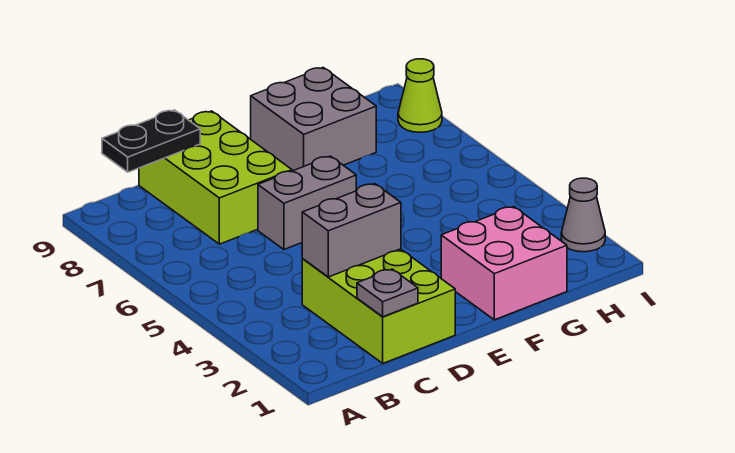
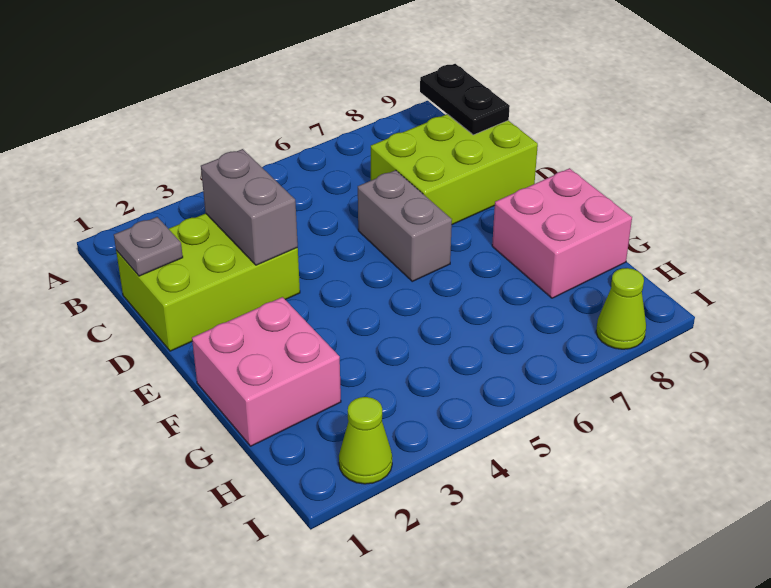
grey brick F8:G9 level 1 -> pink brick F8:G9 level 1
grey cone I2 level 1 -> lime cone I2 level 1

